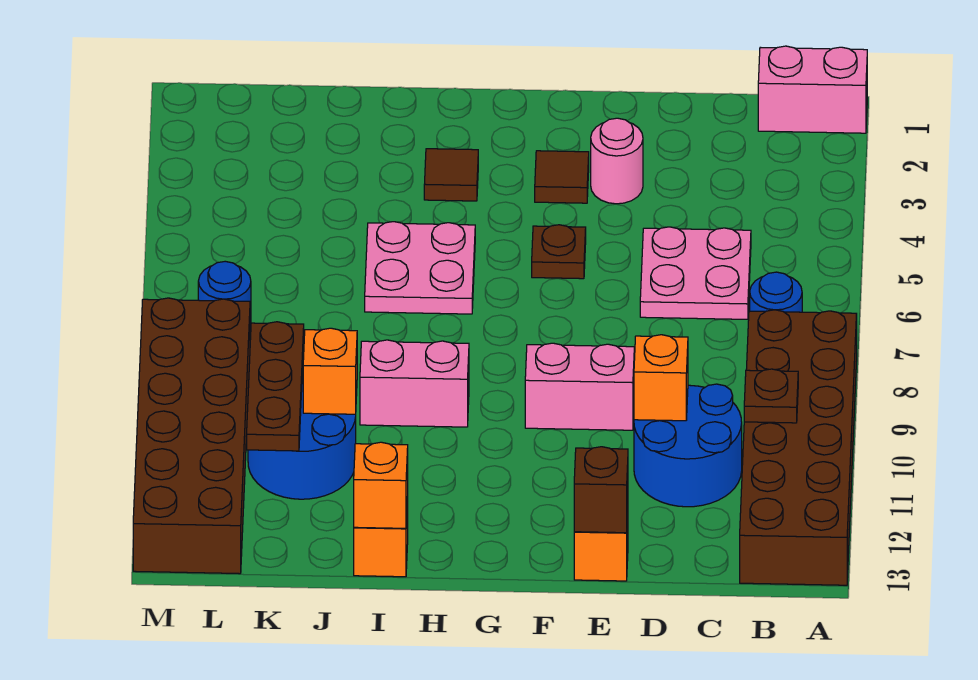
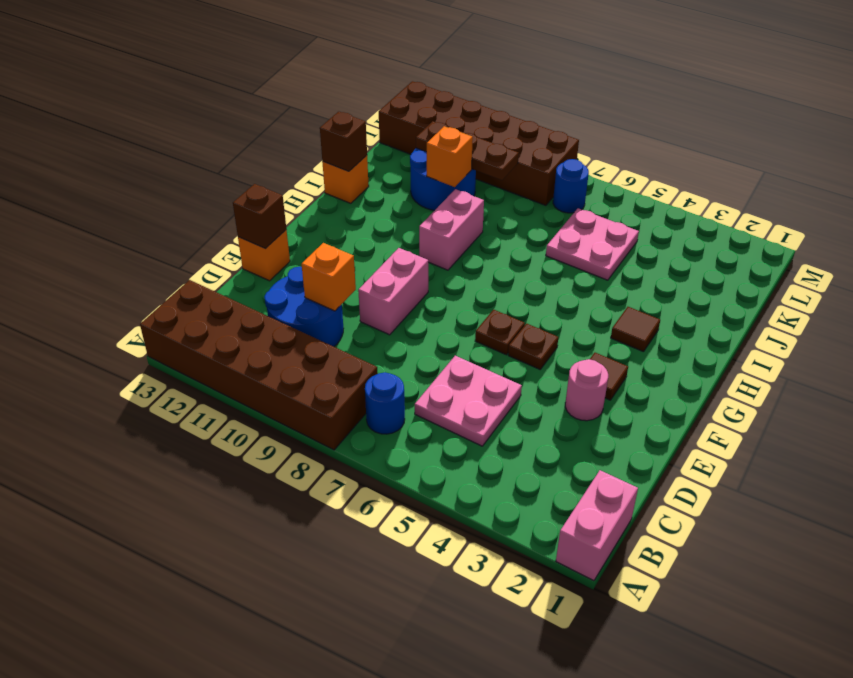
brown plate B10 level 2 -> brown plate F6 level 1
pink plate H5:I6 level 1 -> pink plate J5:K6 level 1
orange brick I13 level 2 -> brown brick I13 level 2

